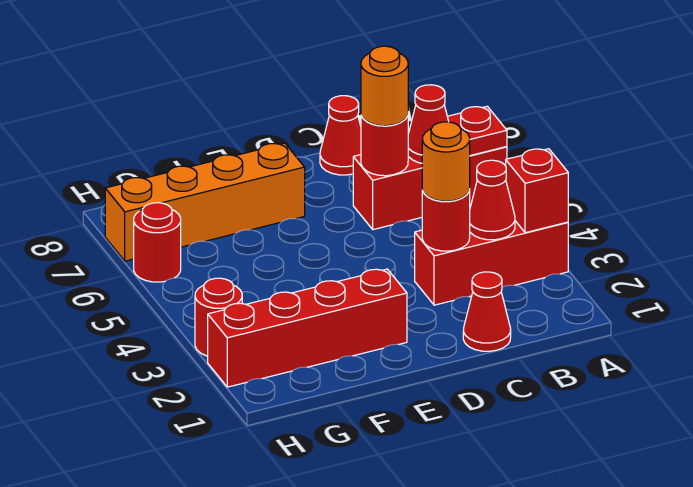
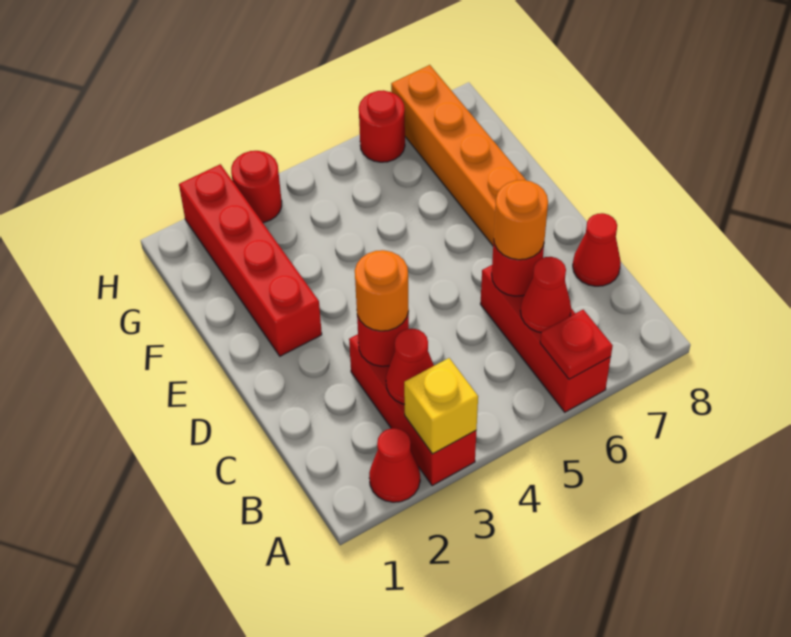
red brick A3 level 2 -> yellow brick A3 level 2
red cone C1 level 1 -> red cone A2 level 1

